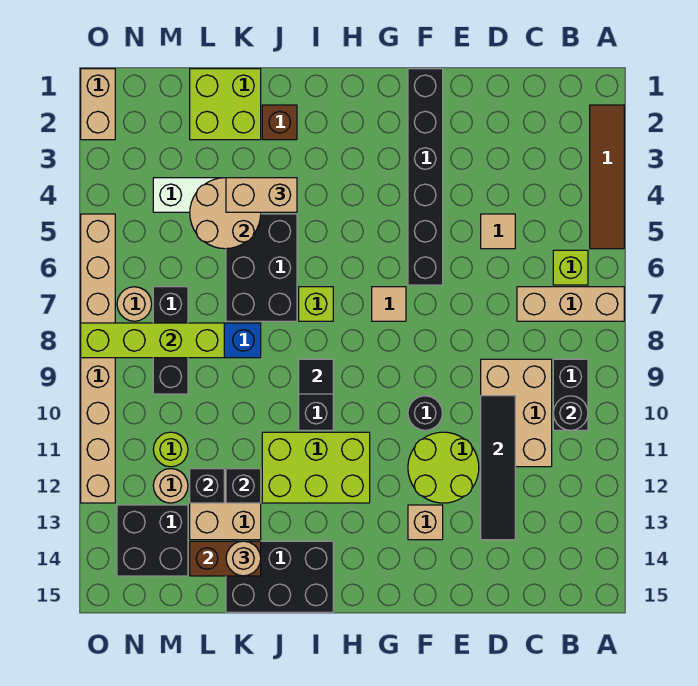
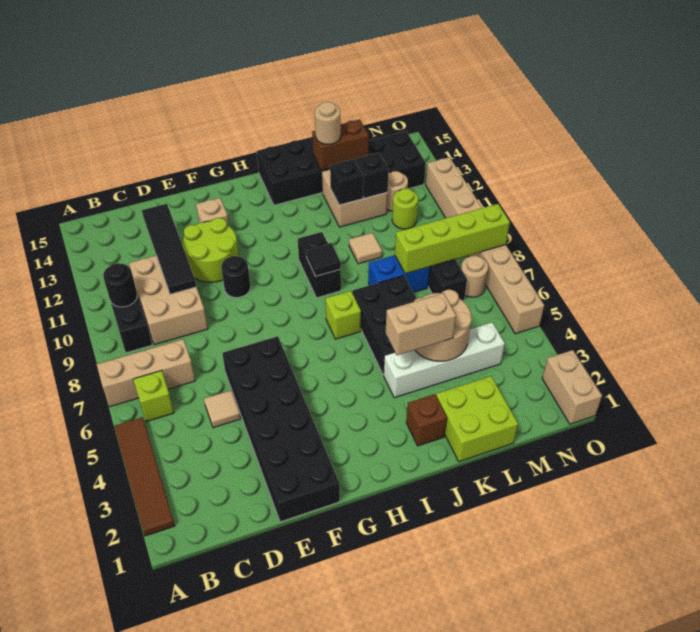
black brick F1:F6 level 1 -> black brick E1:F6 level 1
tan tile G7 level 1 -> tan tile K10 level 1
lime brick H11:J12 level 1 -> none

